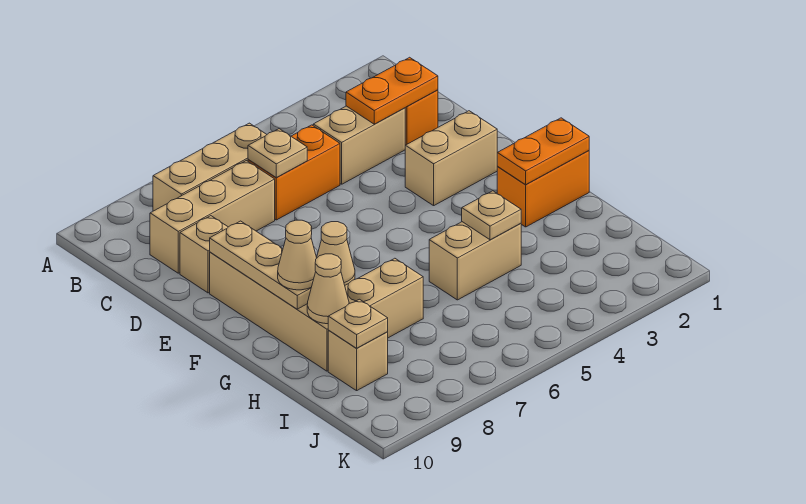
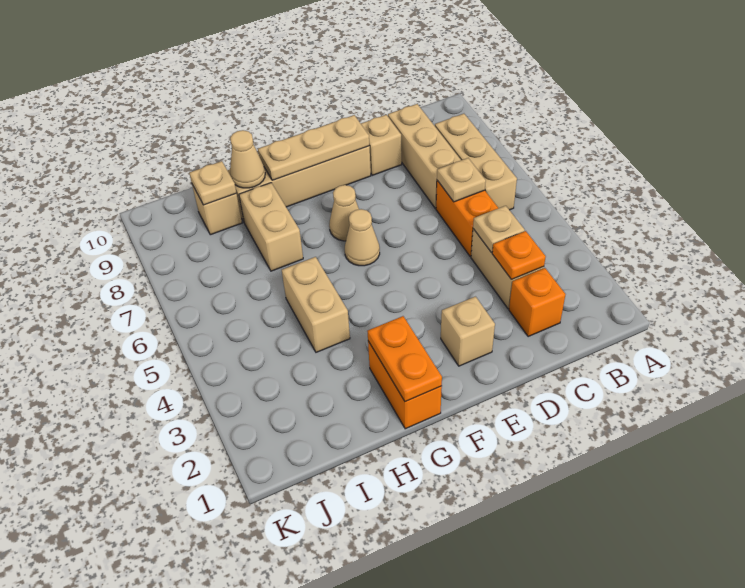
orange plate C2:C3 level 2 -> orange plate C3 level 2
tan brick E2:E3 level 1 -> tan brick E2 level 1
tan cone G9 level 3 -> tan cone F6 level 1
tan plate H4 level 2 -> tan plate C4 level 2

